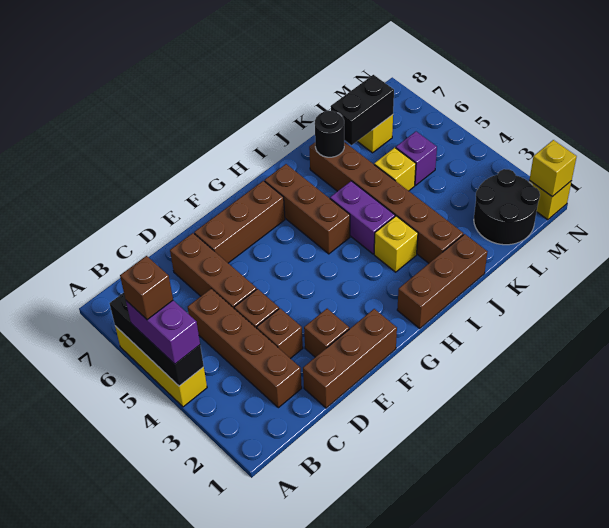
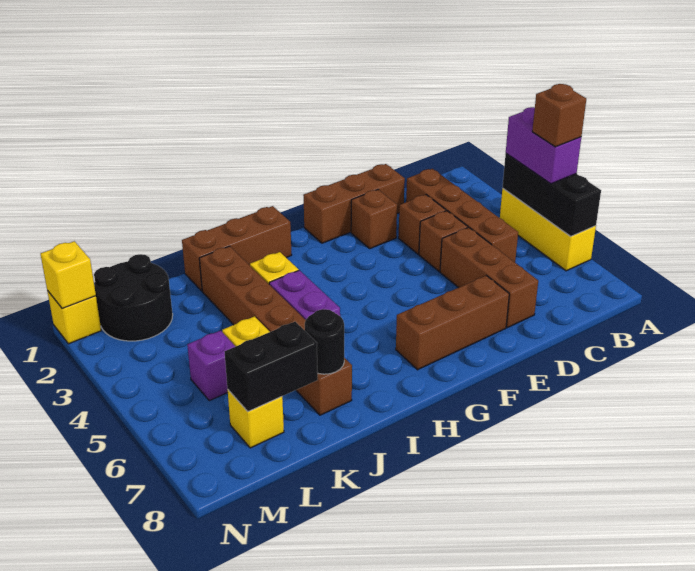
brown brick H5:H7 level 1 -> none

